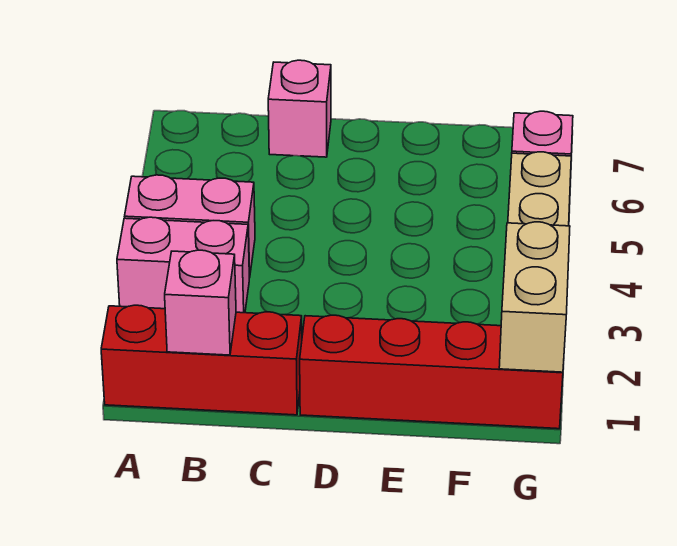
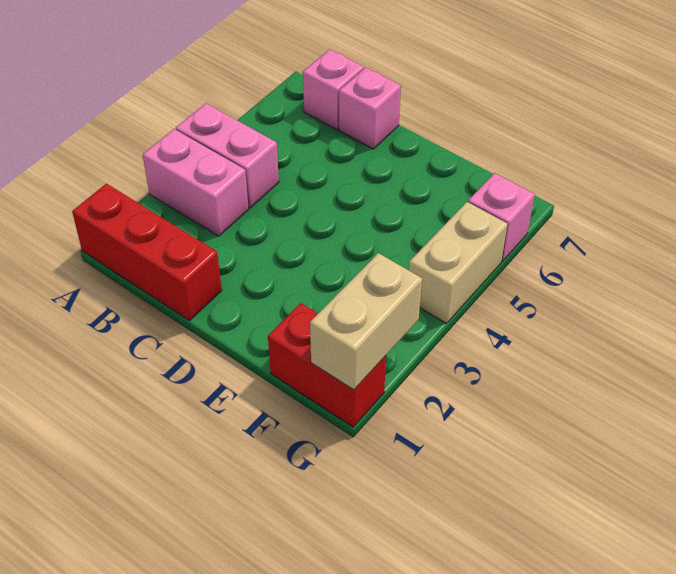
pink brick B1 level 2 -> pink brick B7 level 1
red brick D1:G1 level 1 -> red brick F1:G1 level 1

